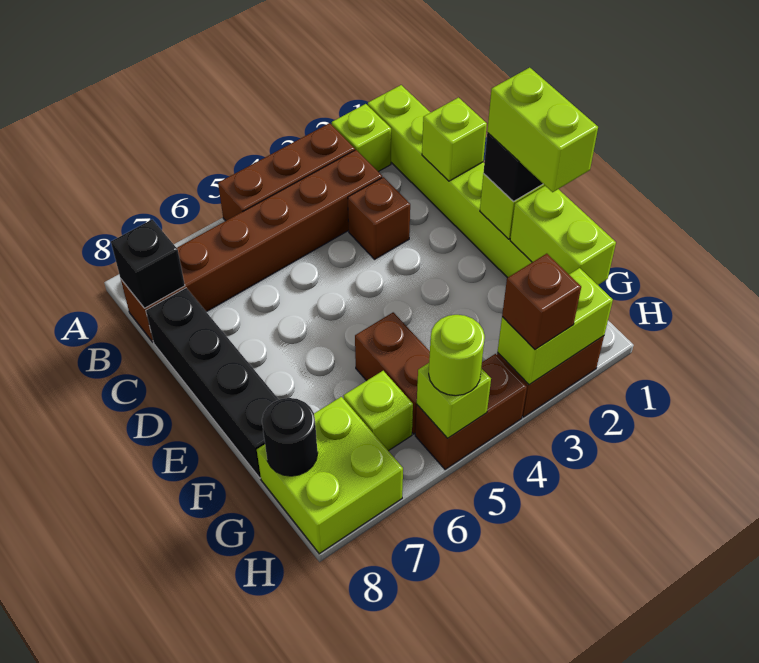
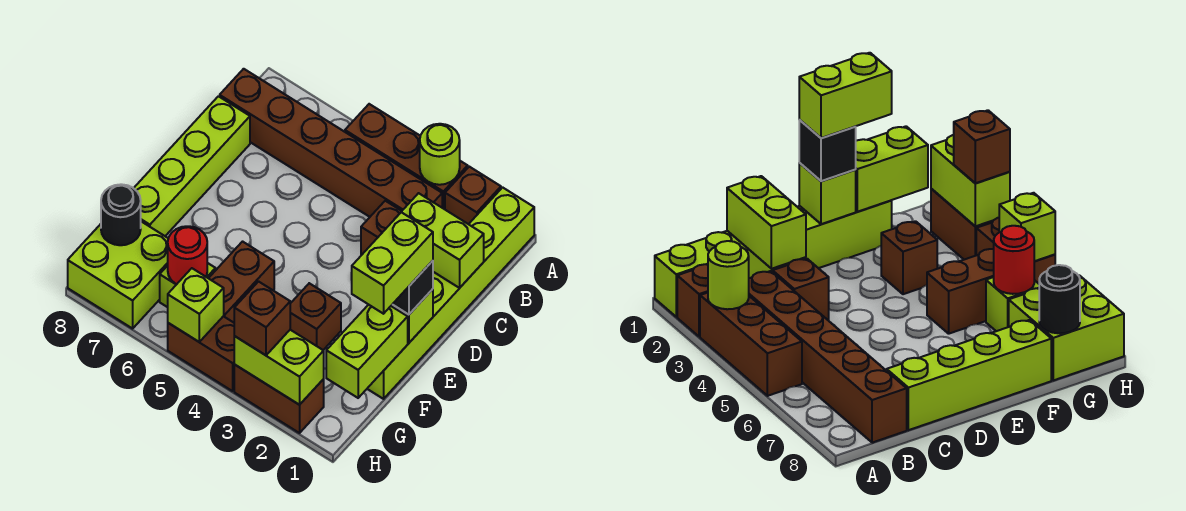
lime brick A2 level 1 -> brown brick A2 level 1
black brick B8 level 2 -> none
lime brick C1 level 2 -> lime brick C1:C2 level 2
black brick C8:F8 level 1 -> lime brick C8:F8 level 1
none -> brown brick F3 level 1
none -> red round brick G6 level 2
lime round brick H5 level 3 -> lime round brick A3 level 2

